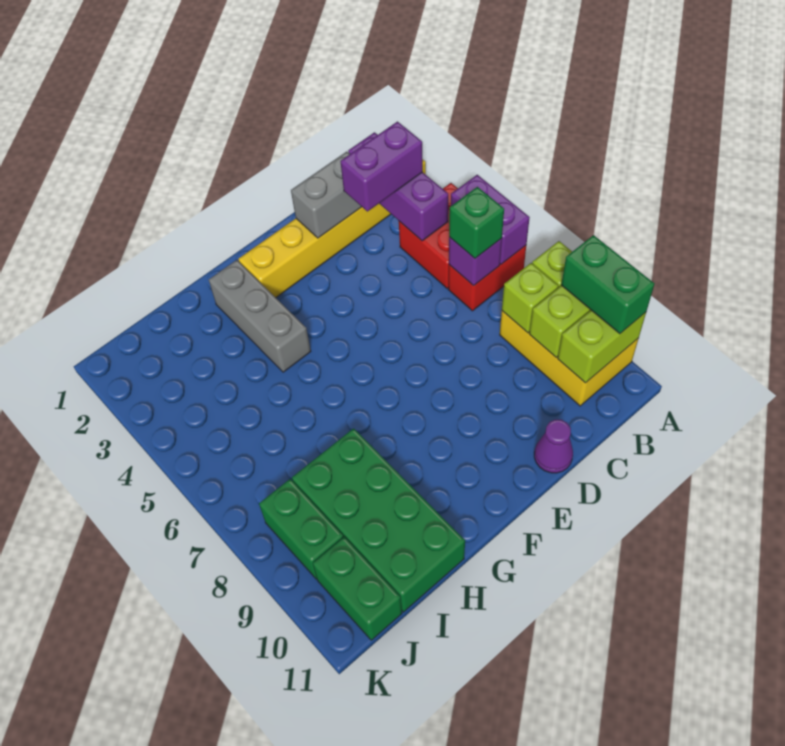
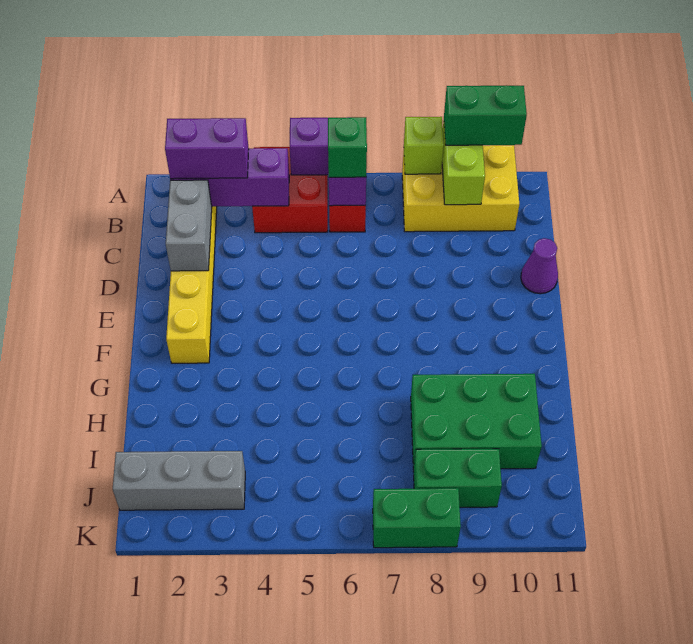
lime brick A10:B10 level 2 -> none
purple brick B3:C3 level 3 -> purple brick B2:B3 level 3
lime brick B8 level 2 -> none
grey brick G2:G4 level 1 -> grey brick J1:J3 level 1
green brick H8:I11 level 1 -> green brick H8:I10 level 1
green brick J10:J11 level 1 -> green brick K7:K8 level 1

